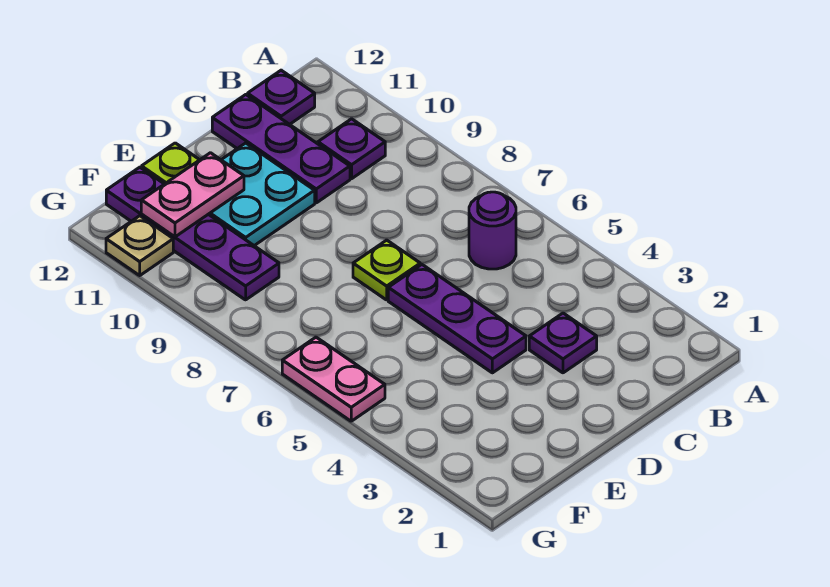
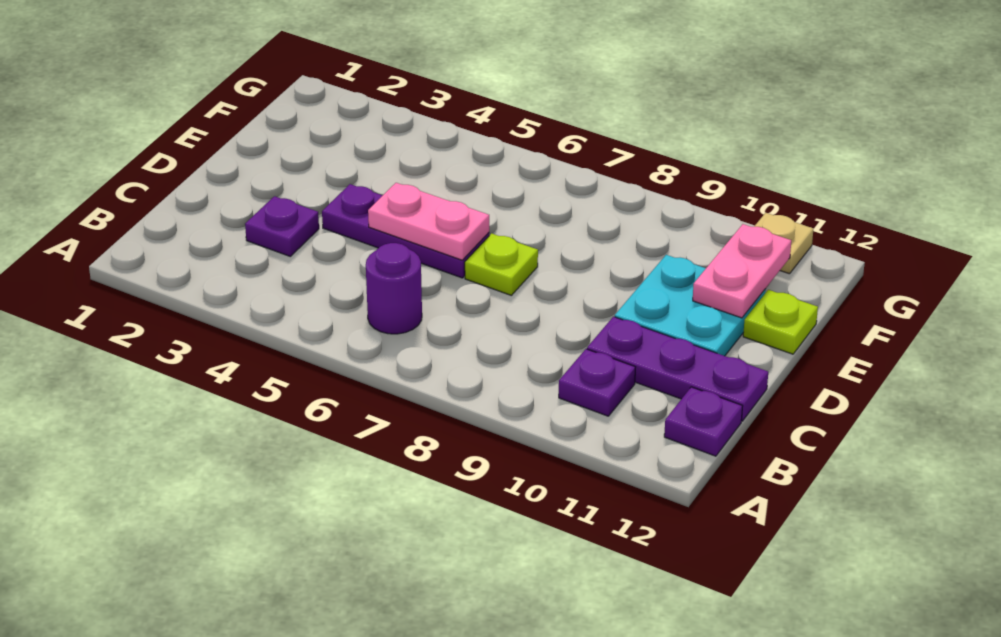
purple plate F9:F12 level 1 -> none
pink plate G5:G6 level 1 -> pink plate D5:D6 level 2

